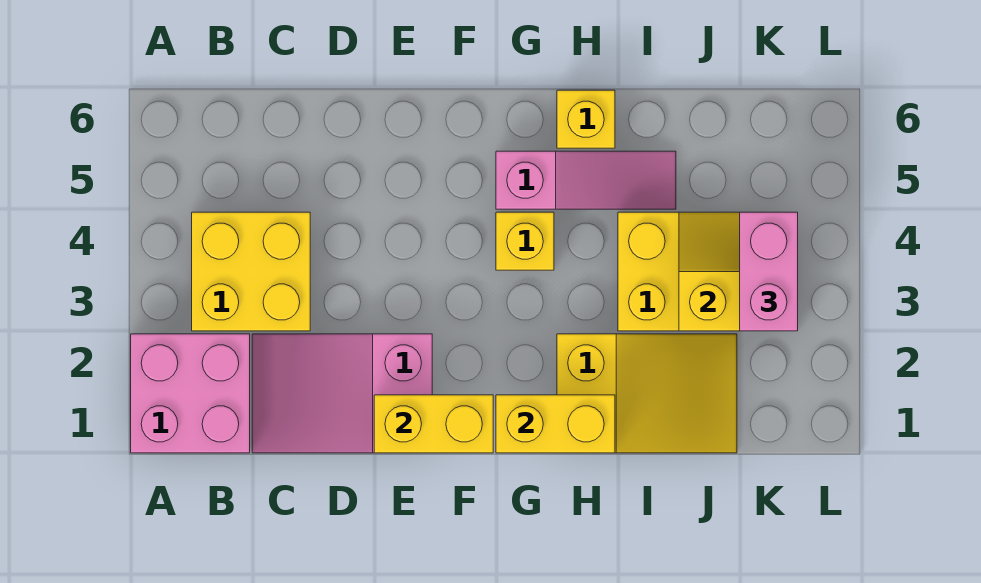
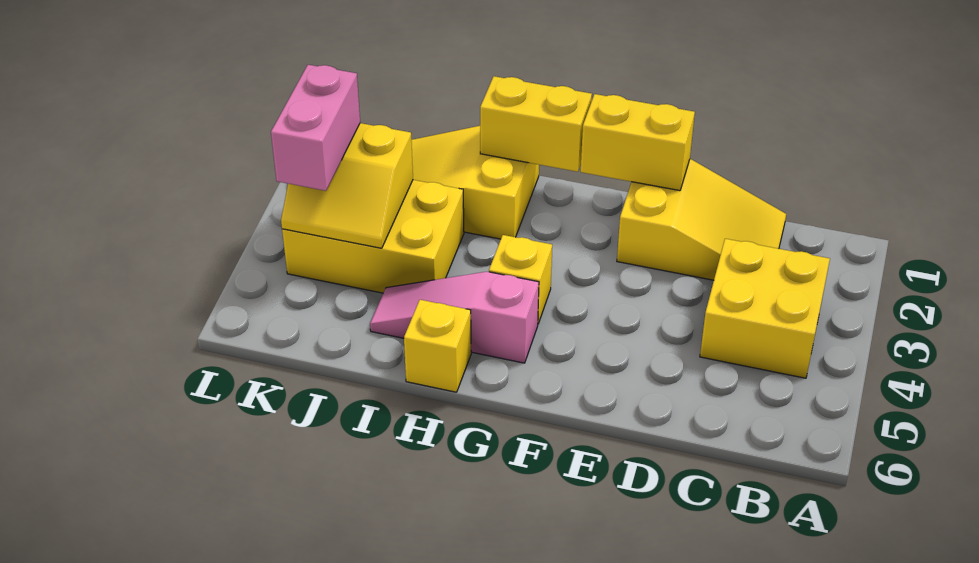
pink brick A1:B2 level 1 -> none
pink slope C1:E2 level 1 top E -> yellow slope C1:E2 level 1 top E

